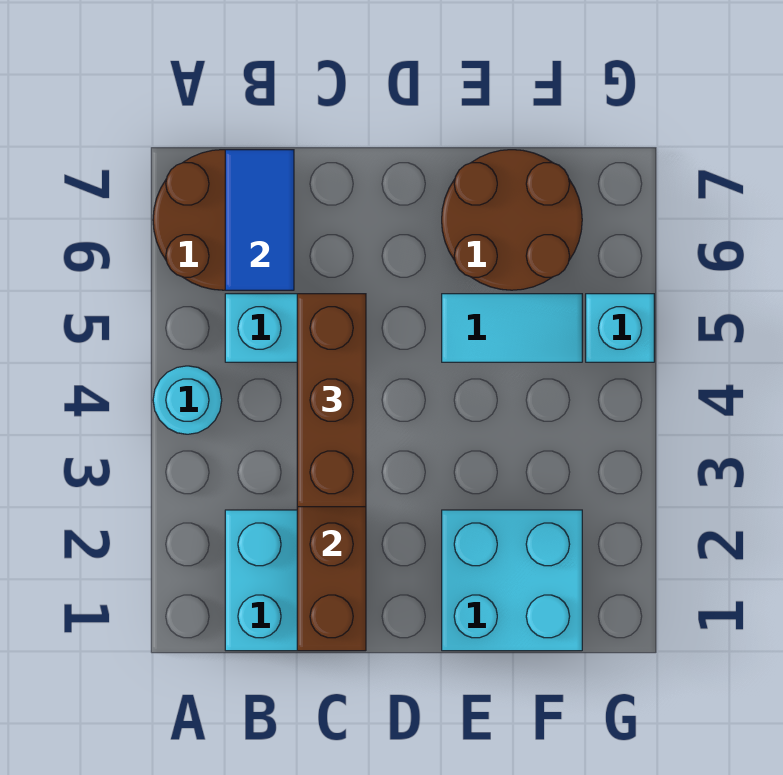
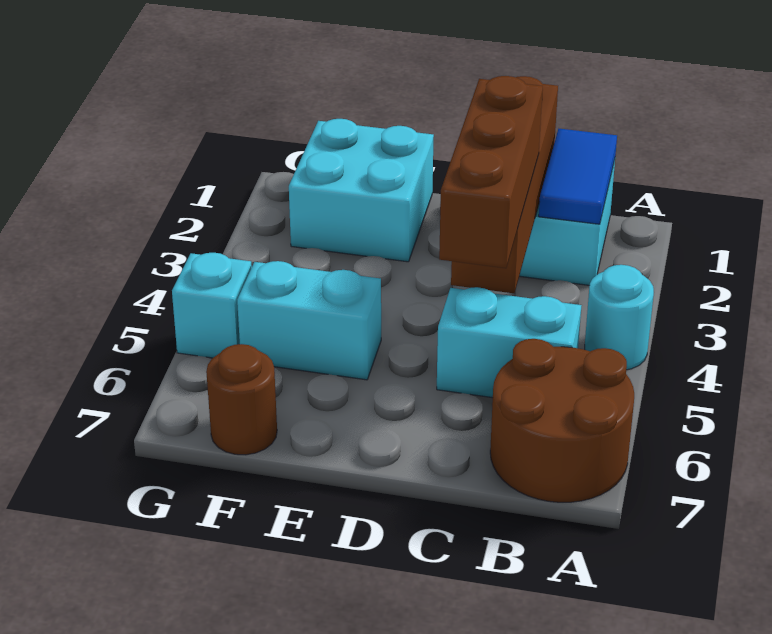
blue tile B6:B7 level 2 -> blue tile B1:B2 level 2
cyan tile E5:F5 level 1 -> cyan brick E5:F5 level 1
brown round brick E6:F7 level 1 -> brown round brick F7 level 1

